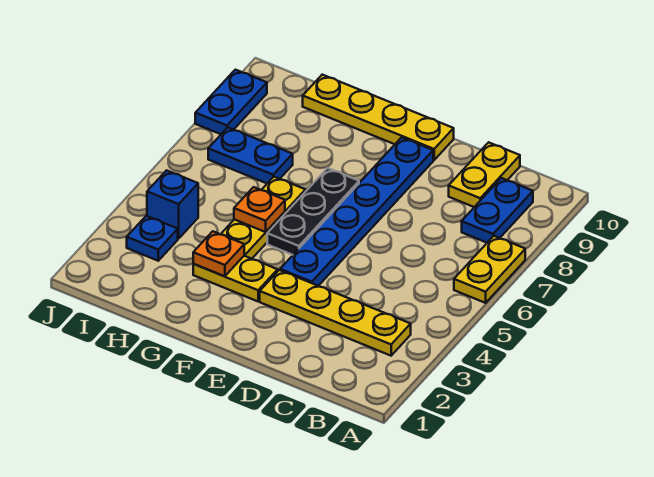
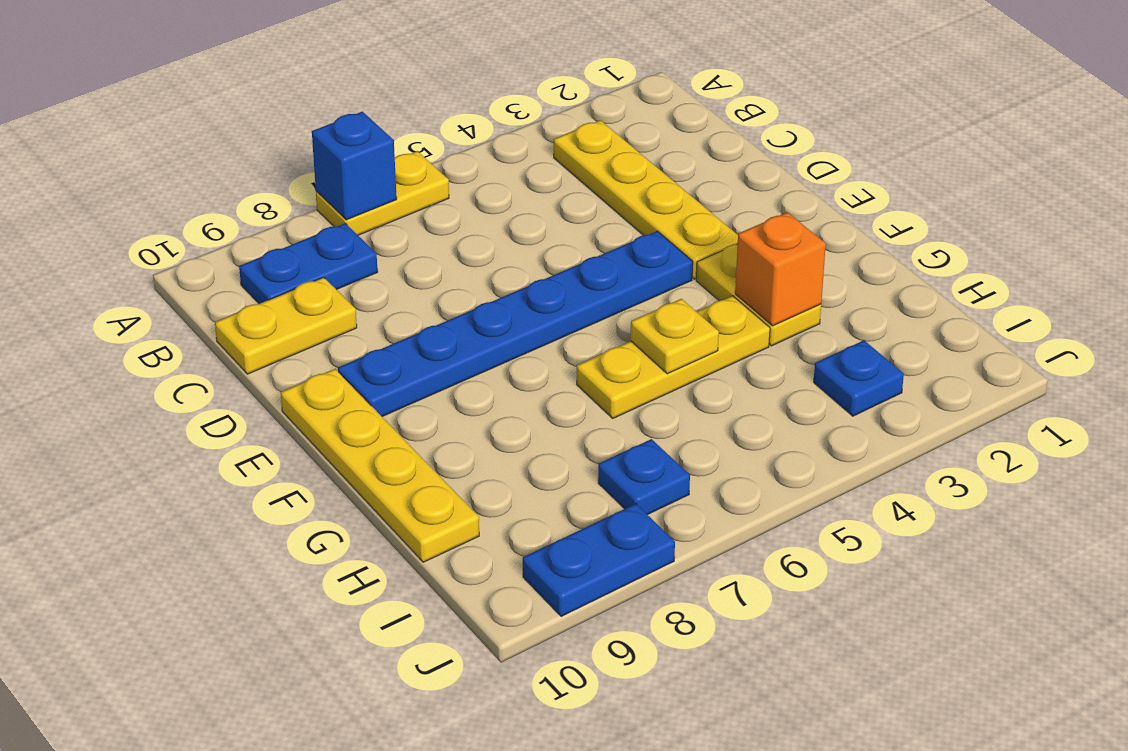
black plate F5:F7 level 1 -> none
orange plate G3 level 2 -> orange brick G3 level 2
orange plate G5 level 2 -> yellow plate G5 level 2
blue plate H7:I7 level 1 -> blue plate I7 level 1
blue brick I4 level 1 -> blue brick A7 level 2

